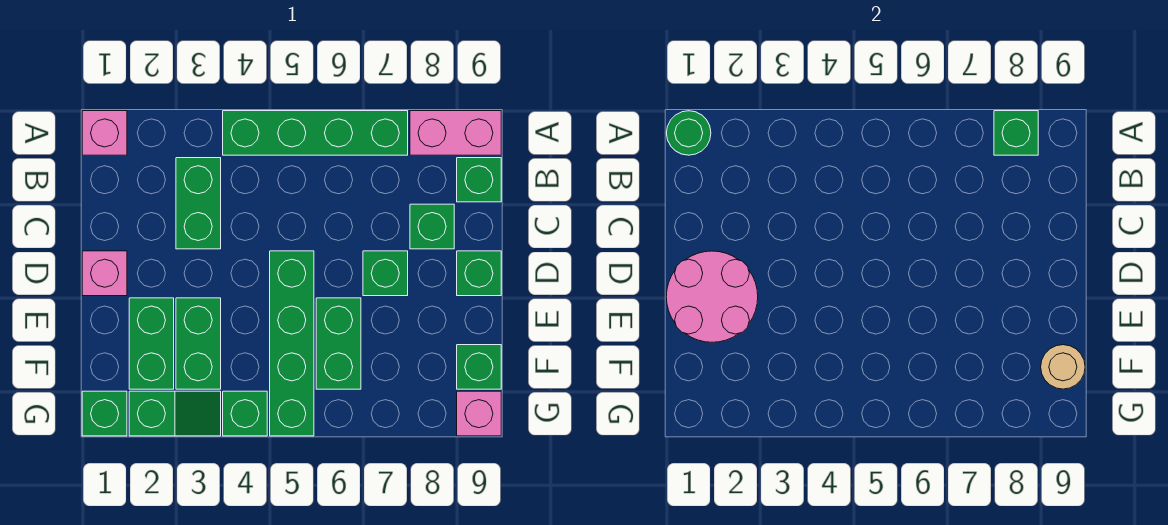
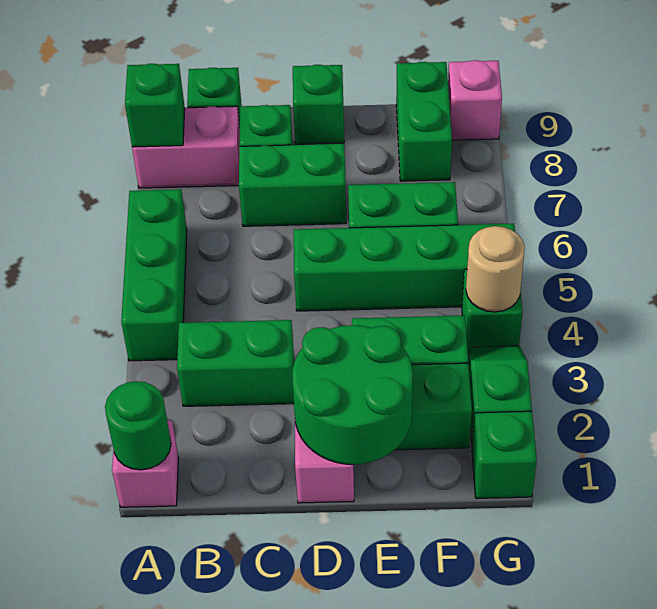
green brick A4:A7 level 1 -> green brick A4:A6 level 1
pink brick A8:A9 level 1 -> pink brick A8:B8 level 1
pink round brick D1:E2 level 2 -> green round brick D1:E2 level 2
green brick D7 level 1 -> green brick C7:D7 level 1
green brick F9 level 1 -> green brick F8:F9 level 1
tan round brick F9 level 2 -> tan round brick G4 level 2

